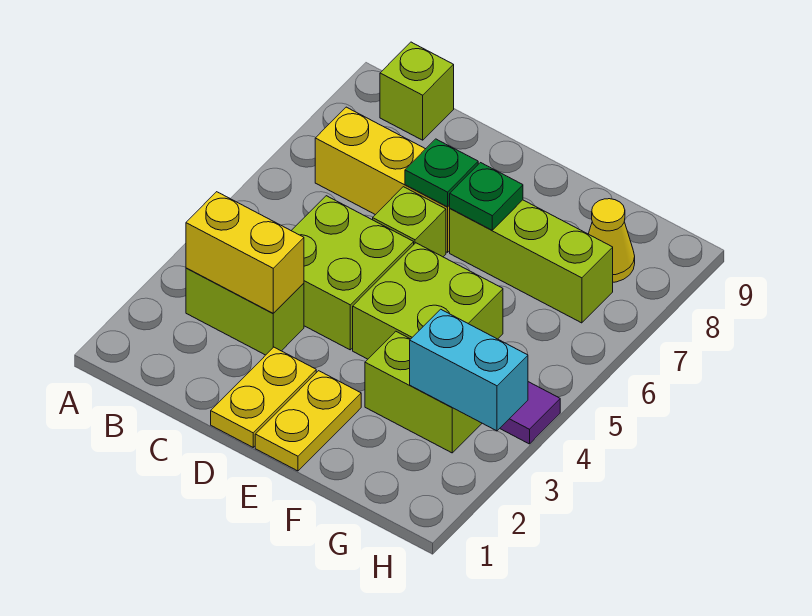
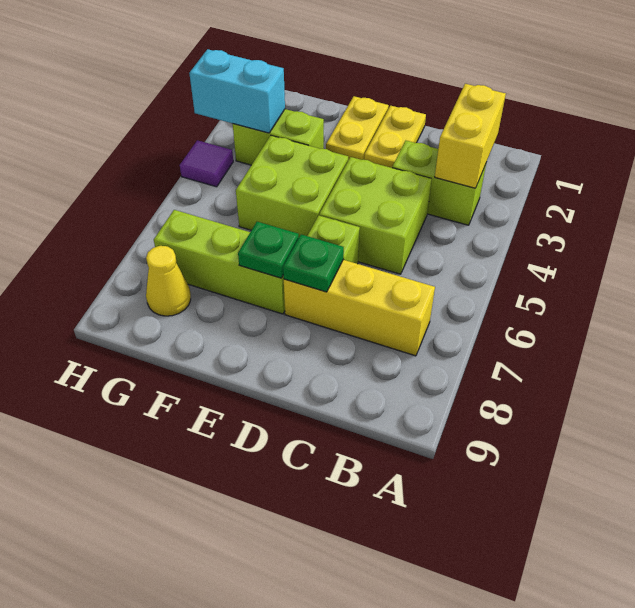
yellow brick B3:C3 level 2 -> yellow brick B2:B3 level 2
lime brick B9 level 1 -> none

